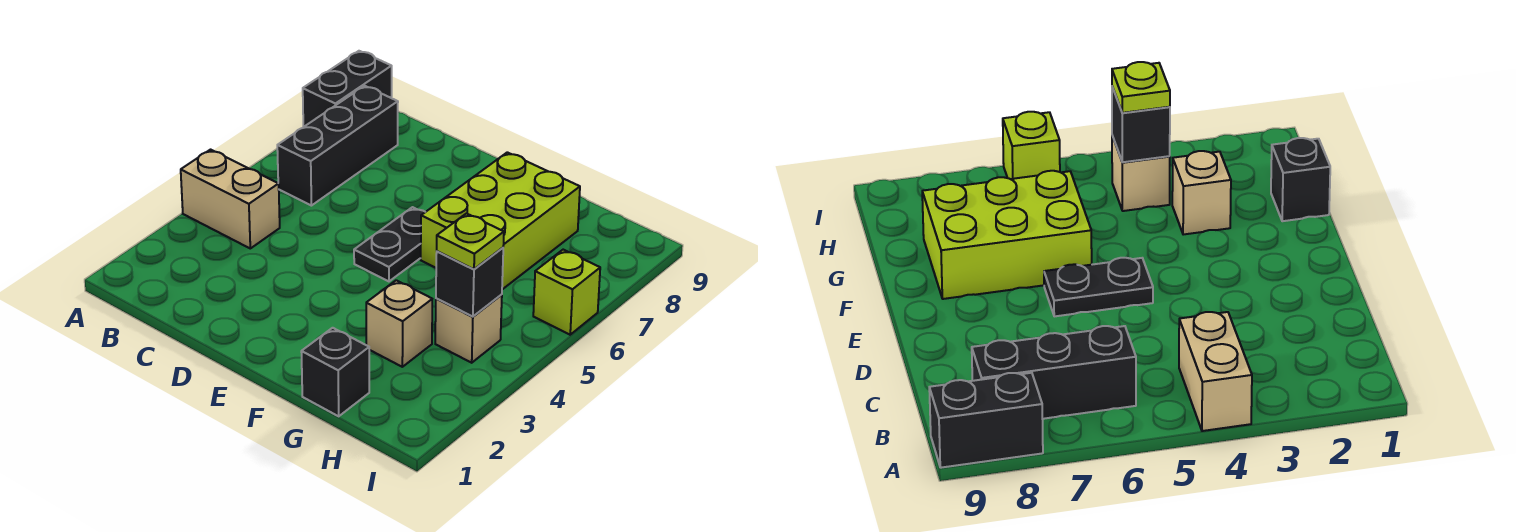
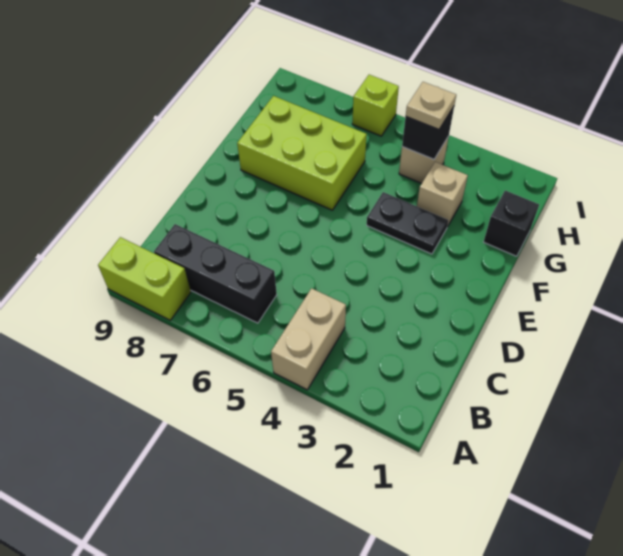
black brick A8:A9 level 1 -> lime brick A8:A9 level 1
black plate E5:E6 level 1 -> black plate F3:F4 level 1
lime plate H4 level 3 -> tan plate H4 level 3

